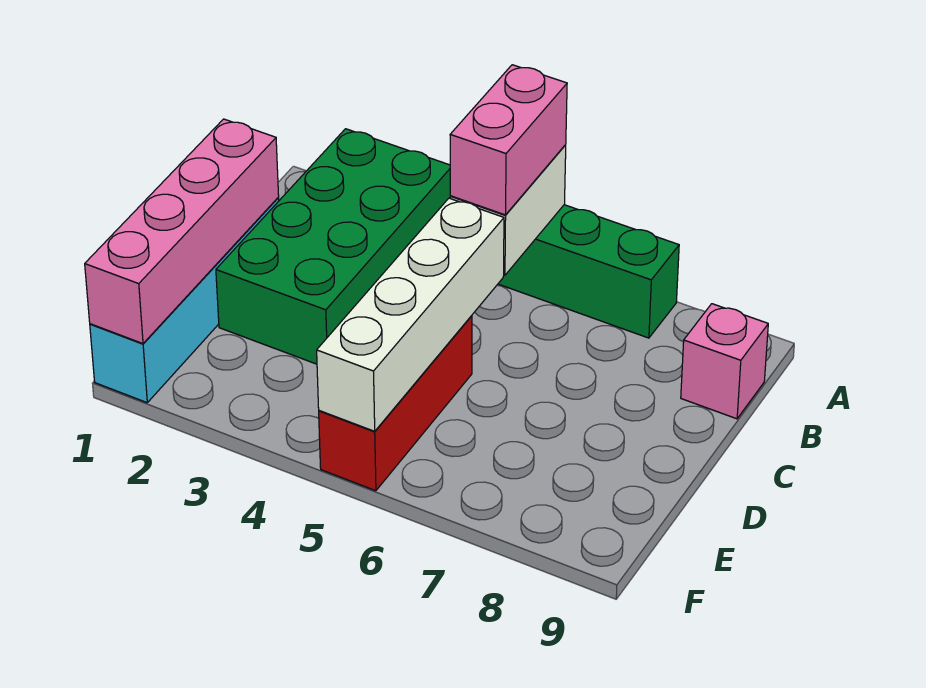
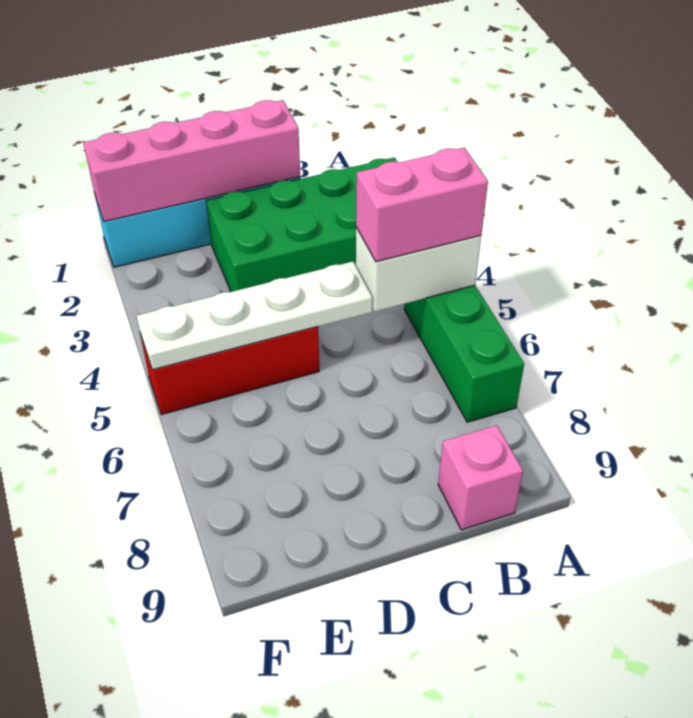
white brick C5:F5 level 2 -> white plate C5:F5 level 2

